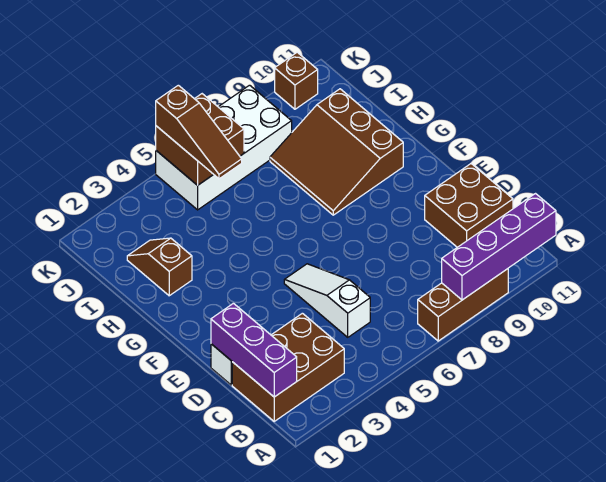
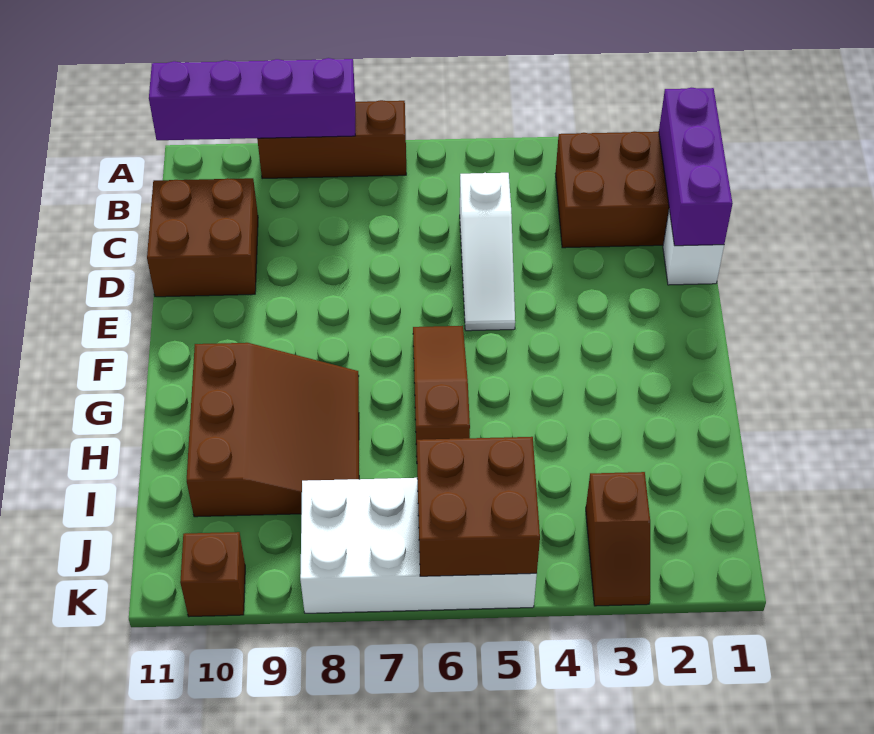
brown slope H2:I2 level 1 top H -> brown slope J3:K3 level 1 top J
brown slope I5:K5 level 3 top K -> brown slope F6:H6 level 1 top H

